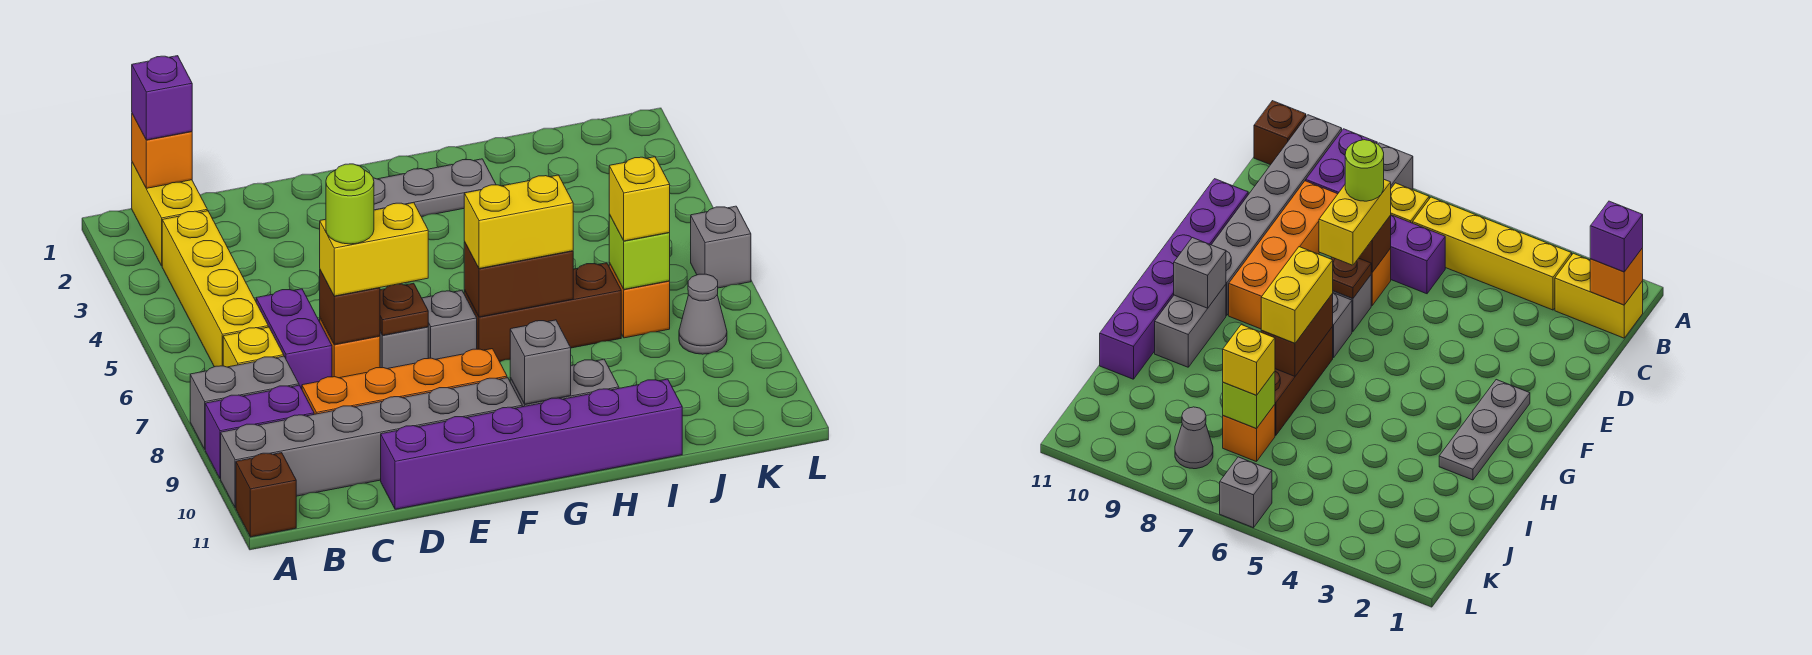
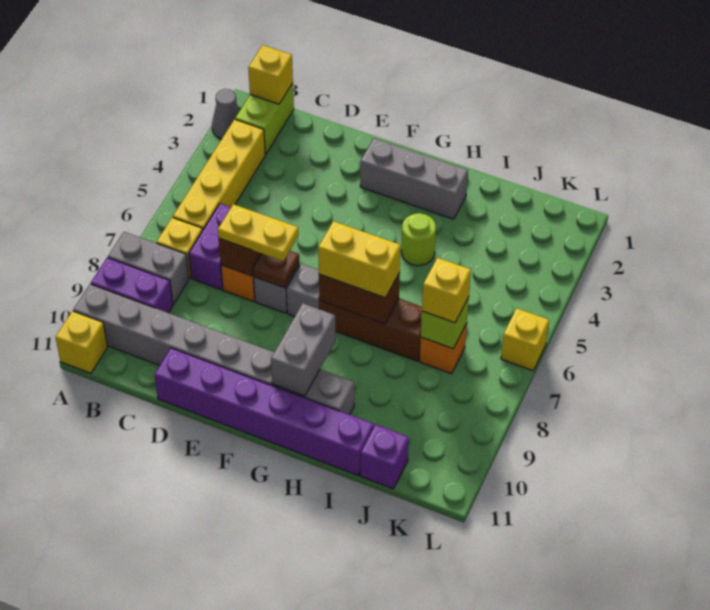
brown brick A11 level 1 -> yellow brick A11 level 1
yellow brick B1:B2 level 1 -> lime brick B1:B2 level 1
orange brick B1 level 2 -> yellow brick B1 level 2
purple brick B1 level 3 -> purple brick J11 level 1
orange brick C9:F9 level 1 -> none
yellow brick D7:E7 level 3 -> yellow plate D7:E7 level 3
lime round brick D7 level 4 -> lime round brick H4 level 1
grey plate F2:H2 level 1 -> grey brick F2:H2 level 1
grey brick G10 level 2 -> grey brick G9:G10 level 2
grey cone K8 level 1 -> grey cone A2 level 1
grey brick L6 level 1 -> yellow brick L6 level 1

